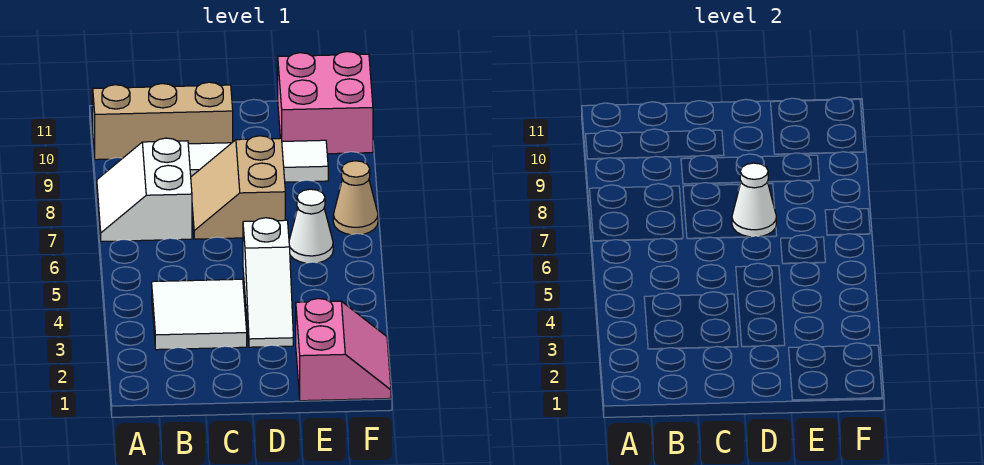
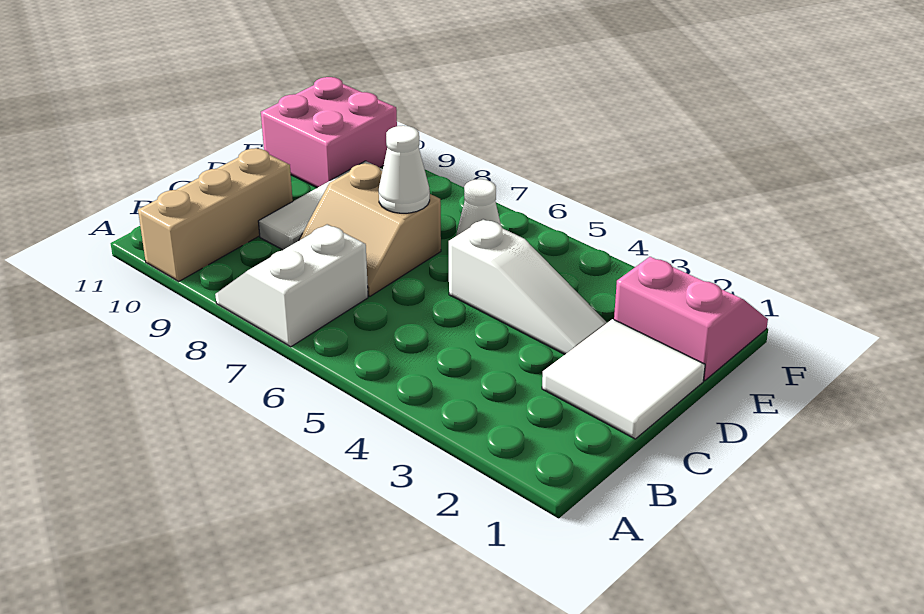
white slope A7:B8 level 1 top B -> white slope A7:B8 level 1 top 7
white tile B3:C4 level 1 -> white tile C1:D2 level 1
tan cone F7 level 1 -> none

